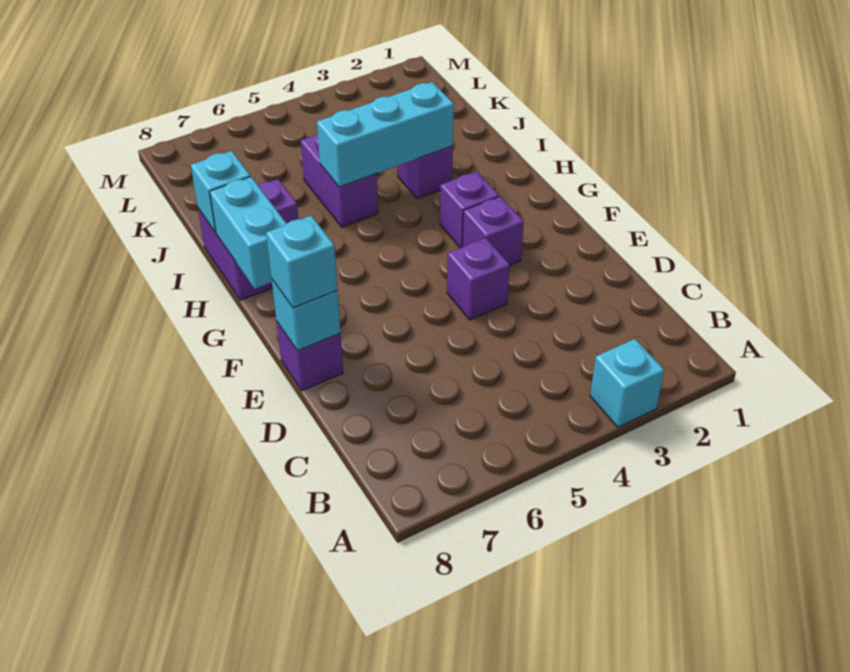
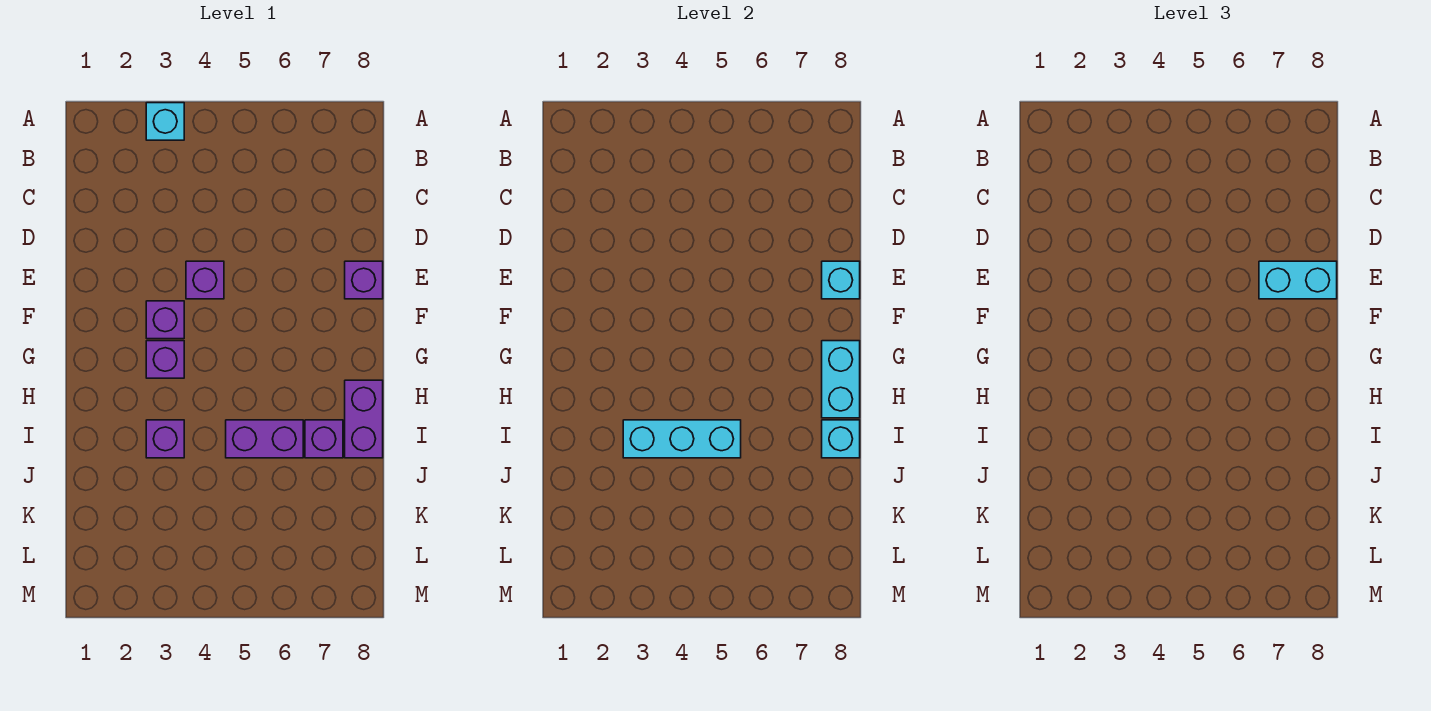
cyan brick E8 level 3 -> cyan brick E7:E8 level 3
purple brick I5:J5 level 1 -> purple brick I5:I6 level 1

